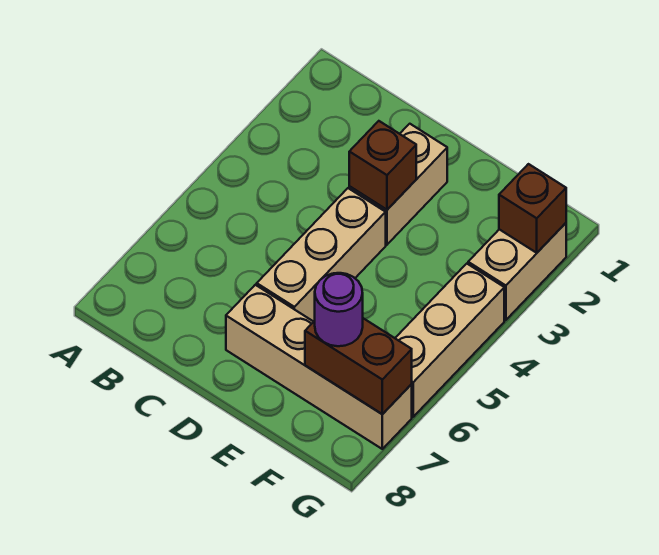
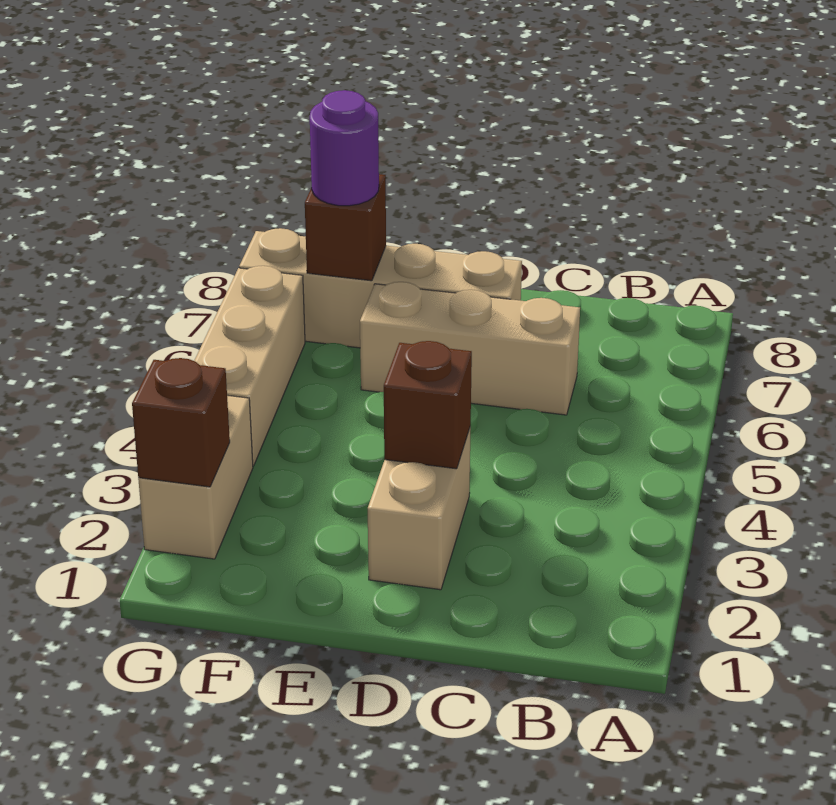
tan brick D4:D6 level 1 -> tan brick C6:E6 level 1
brown brick F7:G7 level 2 -> brown brick F7 level 2

